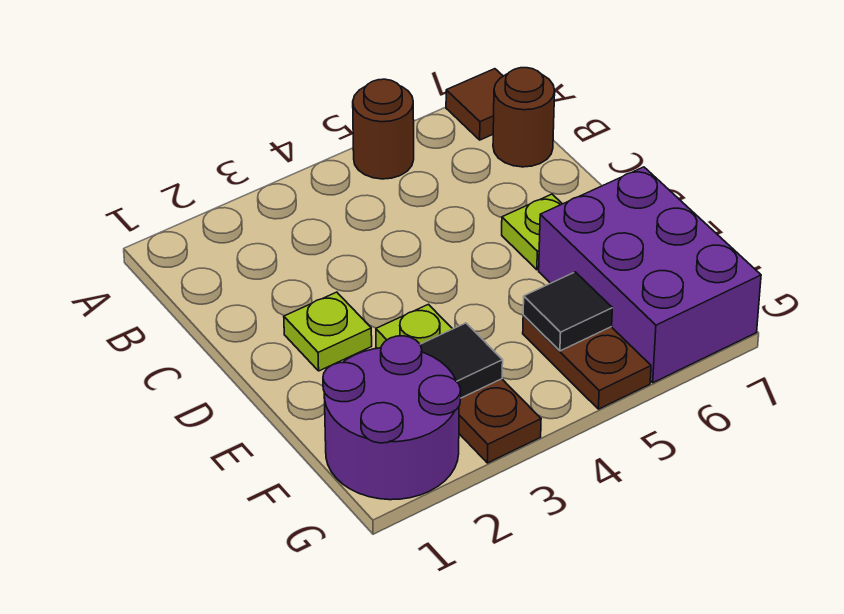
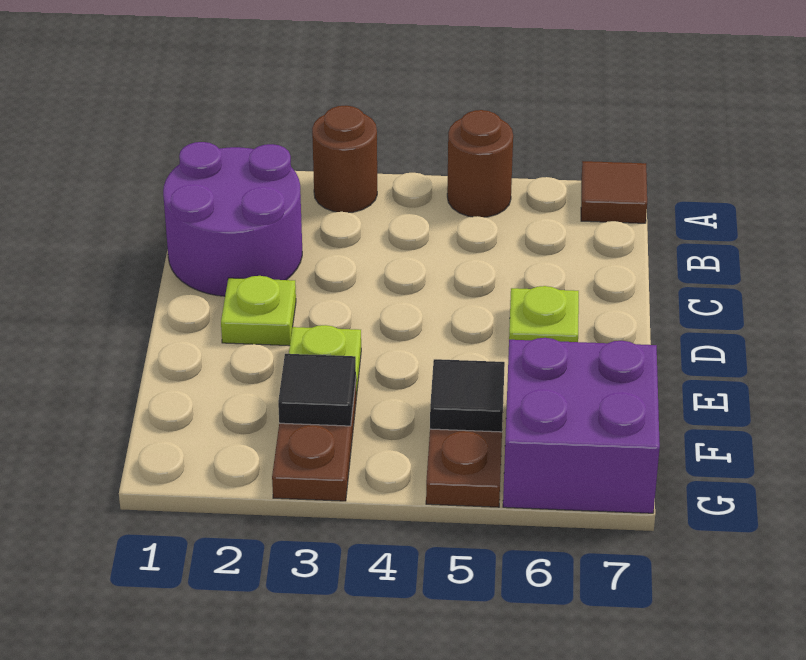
brown round brick B7 level 1 -> brown round brick A3 level 1
purple brick E6:G7 level 1 -> purple brick F6:G7 level 1
purple round brick F1:G2 level 1 -> purple round brick B1:C2 level 1

